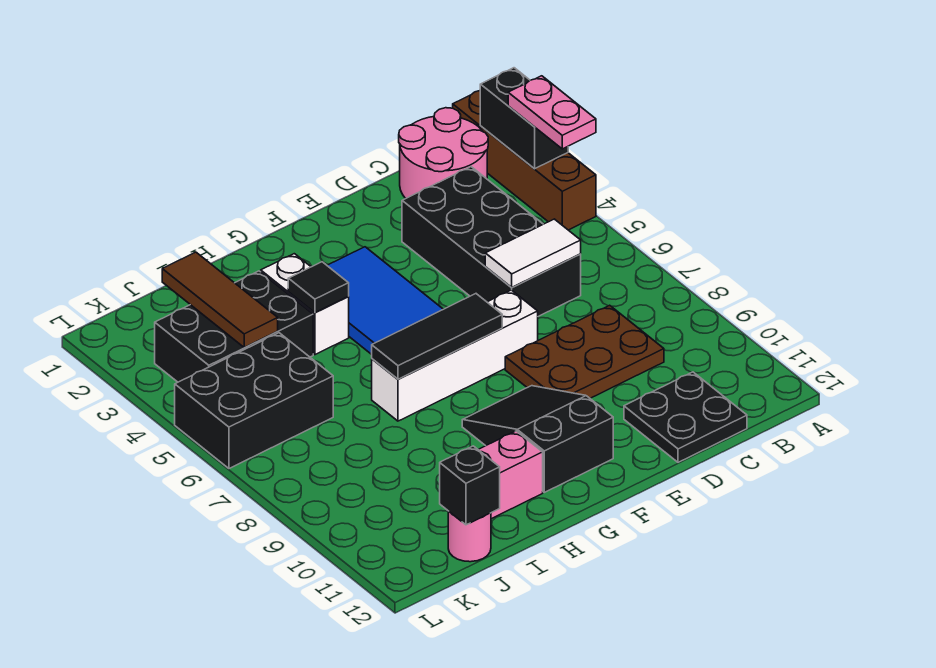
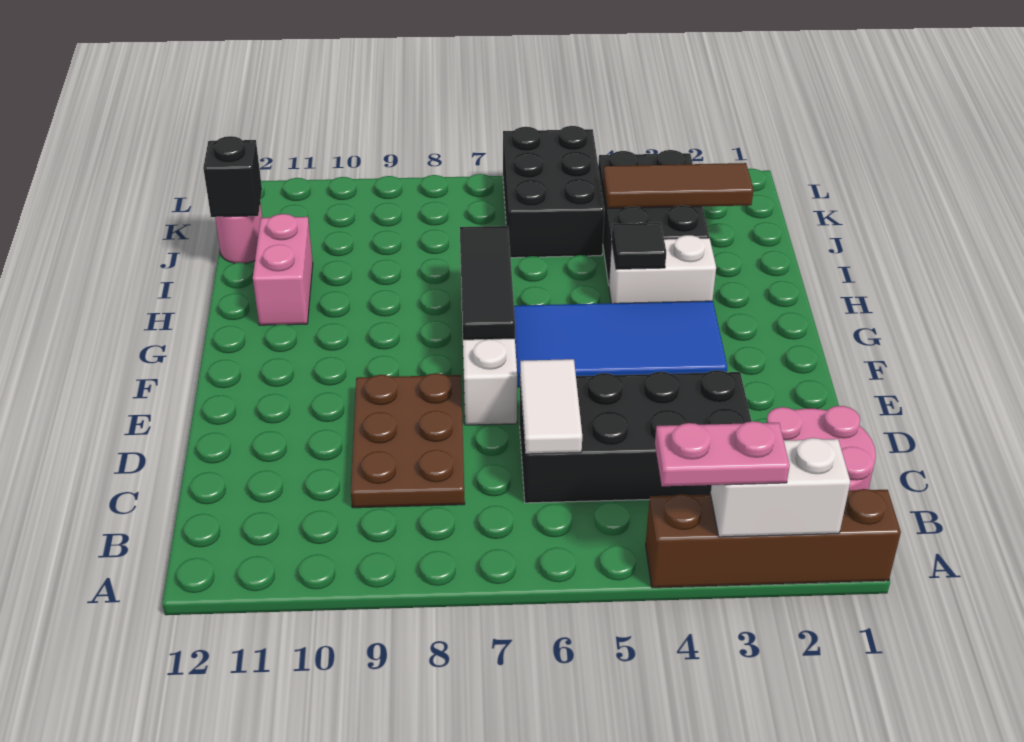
black brick A2:A3 level 2 -> white brick A2:A3 level 2
black plate C11:D12 level 1 -> none
black slope F9:G11 level 1 top 11 -> none

